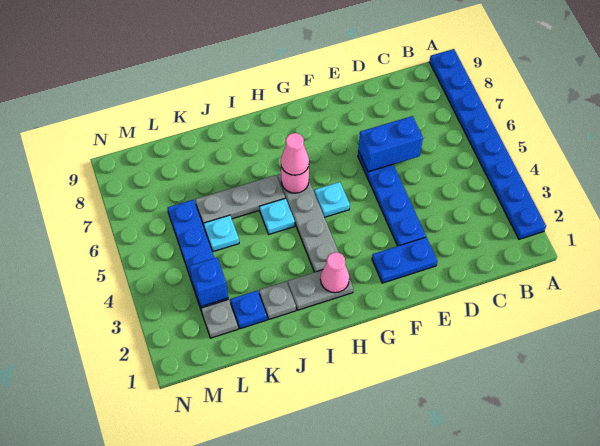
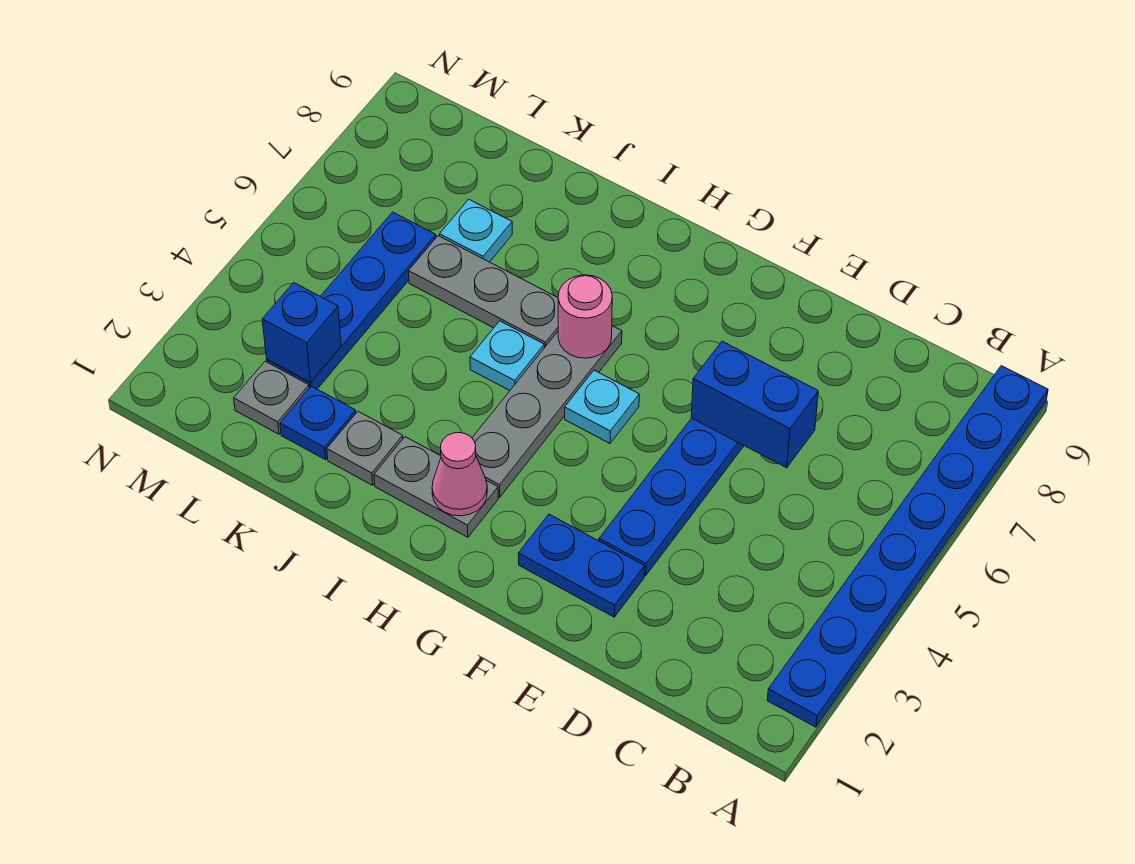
pink cone H6 level 3 -> none
cyan plate K5 level 1 -> cyan plate K7 level 1

